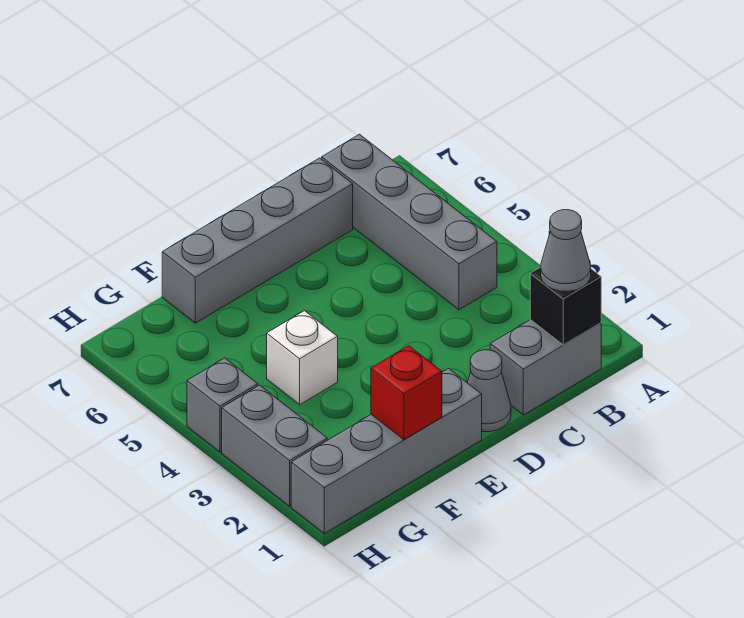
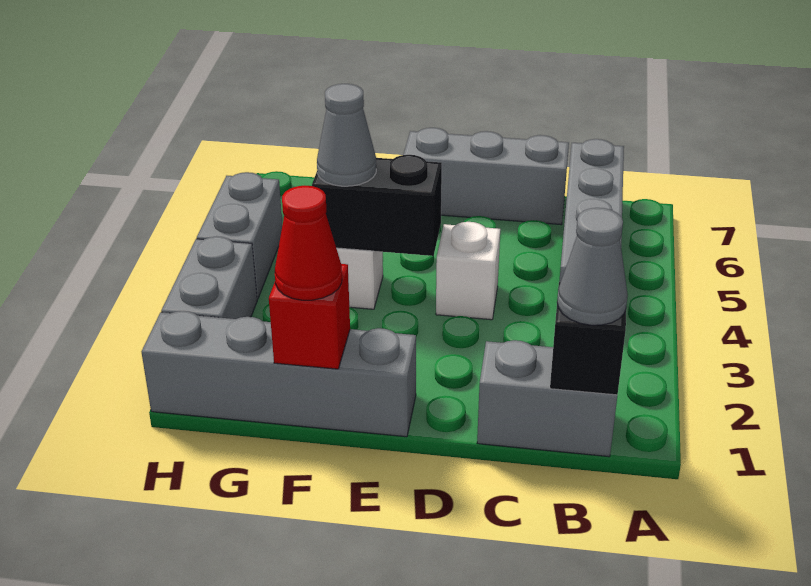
grey brick C7:F7 level 1 -> grey brick C7:E7 level 1
grey cone D1 level 1 -> grey cone F4 level 3
none -> white brick D4 level 1
none -> black brick E4:F4 level 2
none -> red cone F1 level 3
grey brick H4 level 1 -> grey brick H4:H5 level 1

